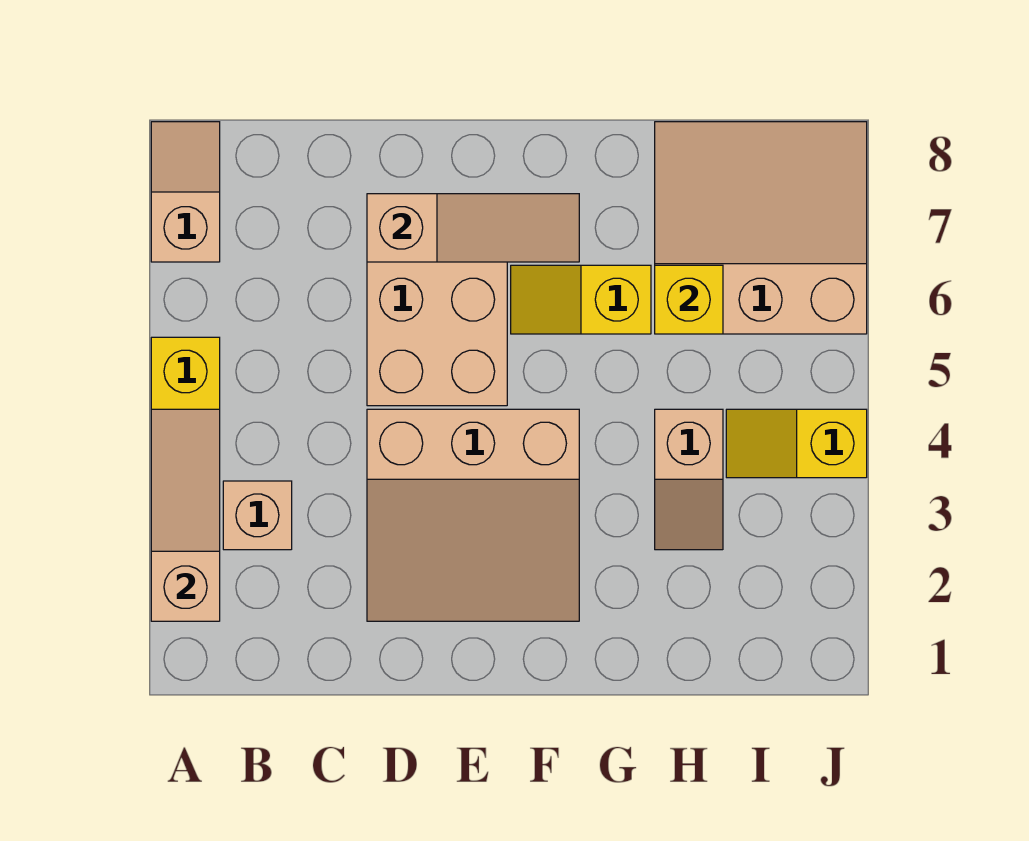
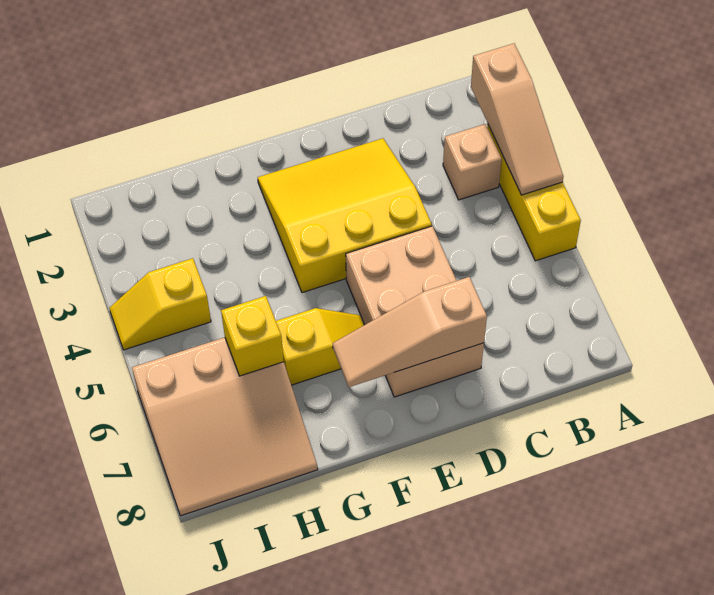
tan slope A7:A8 level 1 top 7 -> none
tan slope D2:F4 level 1 top 4 -> yellow slope D2:F4 level 1 top 4
tan slope H3:H4 level 1 top 4 -> none
yellow slope I4:J4 level 1 top J -> yellow slope I4:J4 level 1 top I

